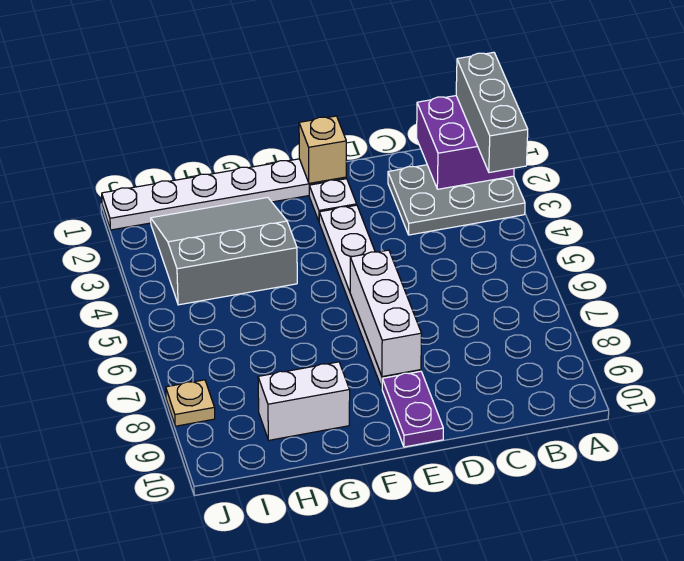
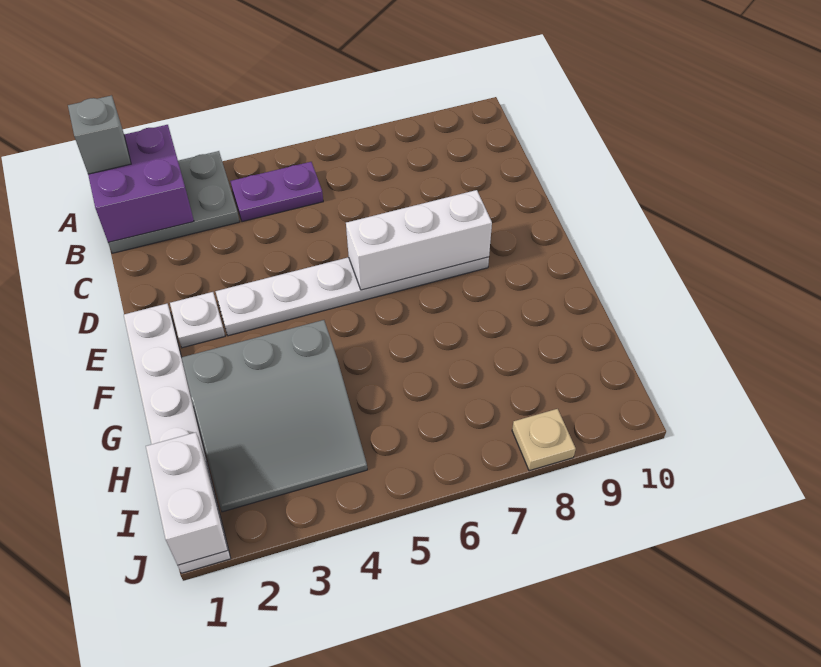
grey brick A1:A3 level 3 -> grey brick A1 level 3
grey plate A2:C3 level 1 -> grey plate A1:B3 level 1
tan brick E1 level 2 -> none
purple plate E9:E10 level 1 -> purple plate B4:B5 level 1
grey slope G2:I4 level 1 top 4 -> grey slope G2:I4 level 1 top G
white brick G9:H9 level 1 -> white brick I1:J1 level 2

